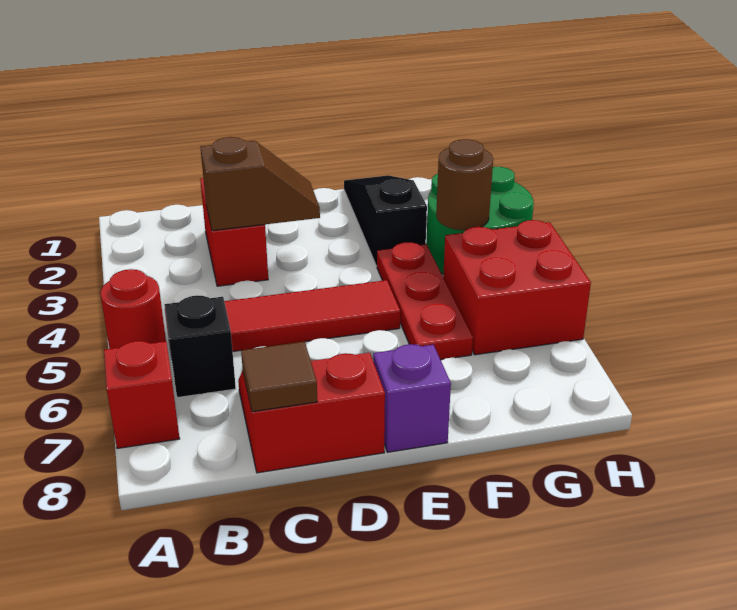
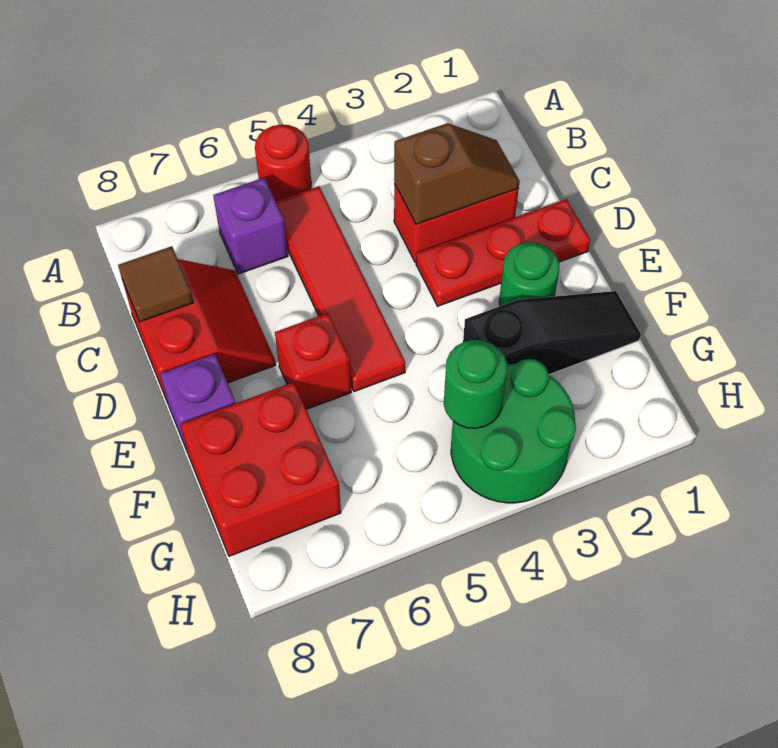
red brick A7 level 1 -> red brick E6 level 1
black brick B6 level 1 -> purple brick B6 level 1
brown slope C3:D3 level 2 top C -> brown slope C2:C3 level 2 top 3
none -> green round brick E2 level 1
red plate F4:F6 level 1 -> red plate D1:D3 level 1
brown round brick G4 level 2 -> green round brick G4 level 2
red brick G5:H6 level 1 -> red brick F7:G8 level 1

